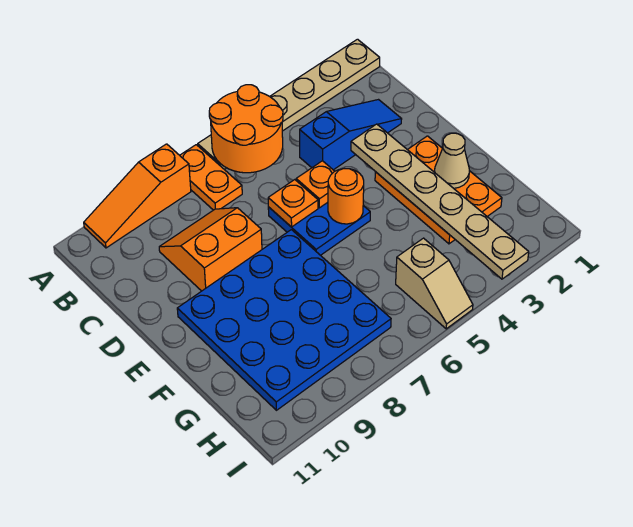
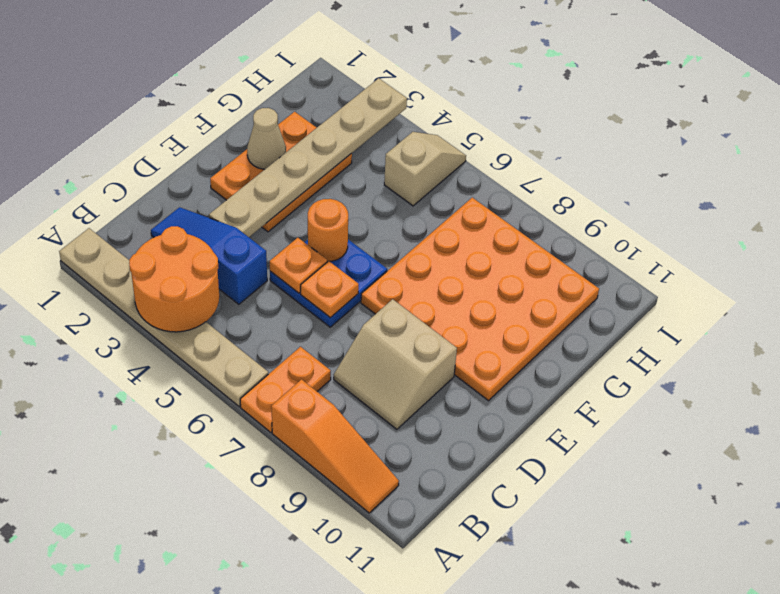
orange round brick A5:B6 level 2 -> orange round brick A3:B4 level 2
orange slope C8:D9 level 1 top D -> tan slope C8:D9 level 1 top D
blue plate E7:H10 level 1 -> orange plate E7:H10 level 1

